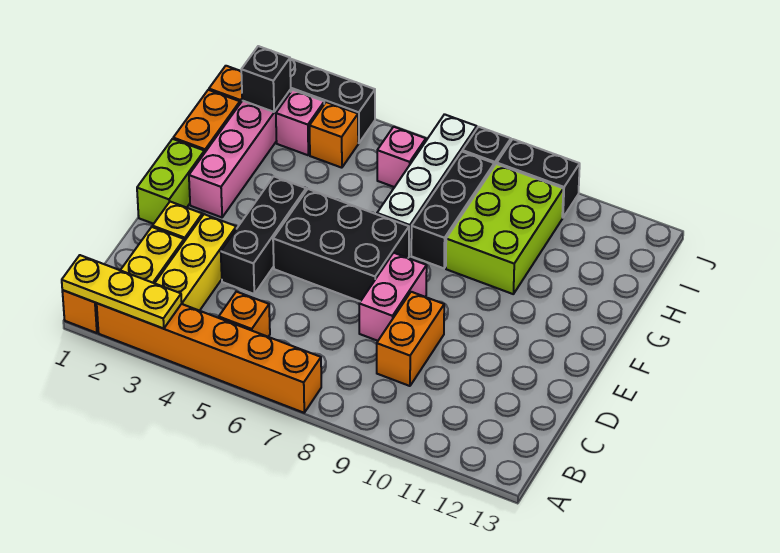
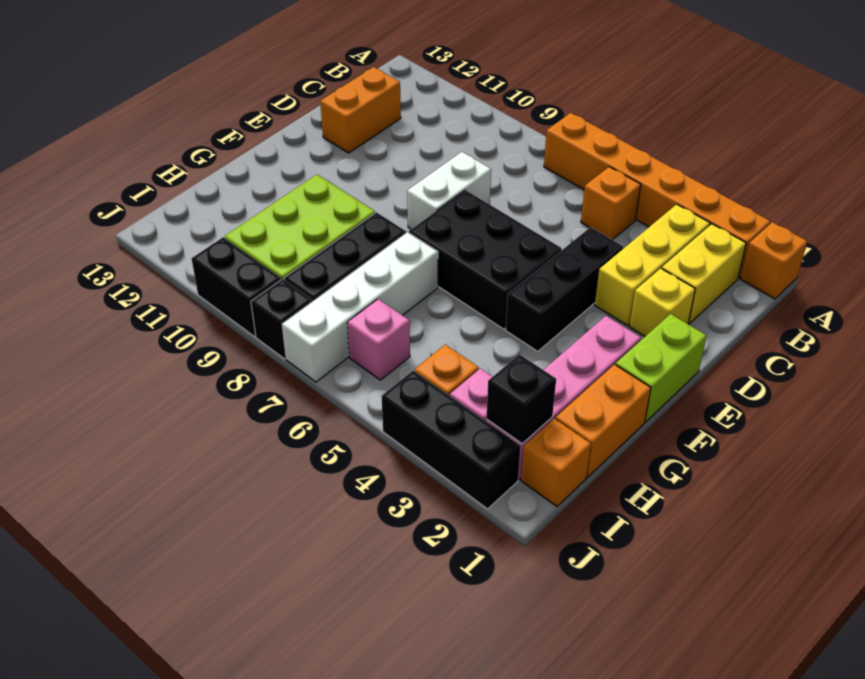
yellow plate A1:A3 level 2 -> none
orange brick C9:D9 level 1 -> orange brick C12:D12 level 1
pink brick D8:E8 level 1 -> white brick D8:E8 level 1

